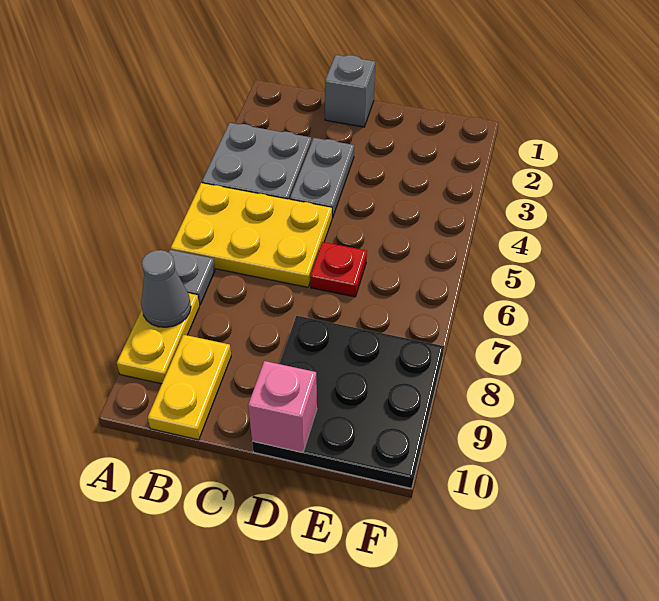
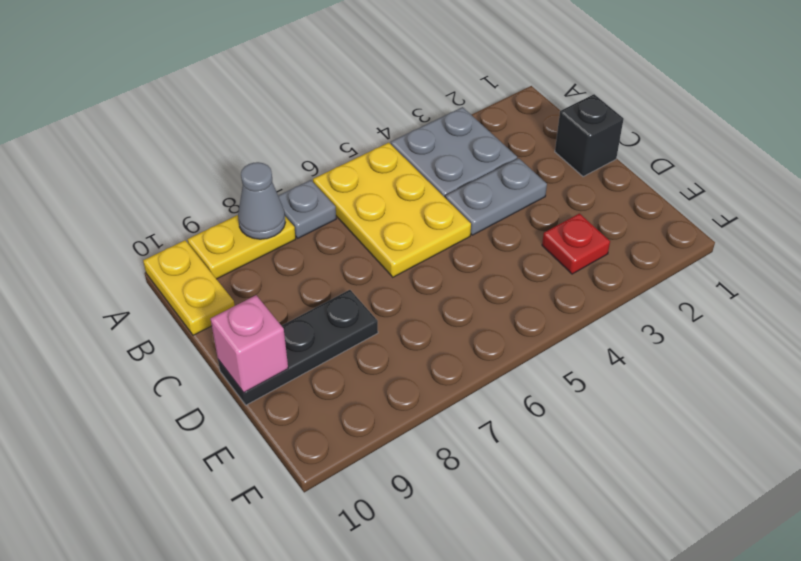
yellow plate B9:B10 level 1 -> yellow plate A10:B10 level 1
grey brick C1 level 1 -> black brick C1 level 1
red plate D6 level 1 -> red plate E3 level 1
black plate D8:F10 level 1 -> black plate D8:D10 level 1

